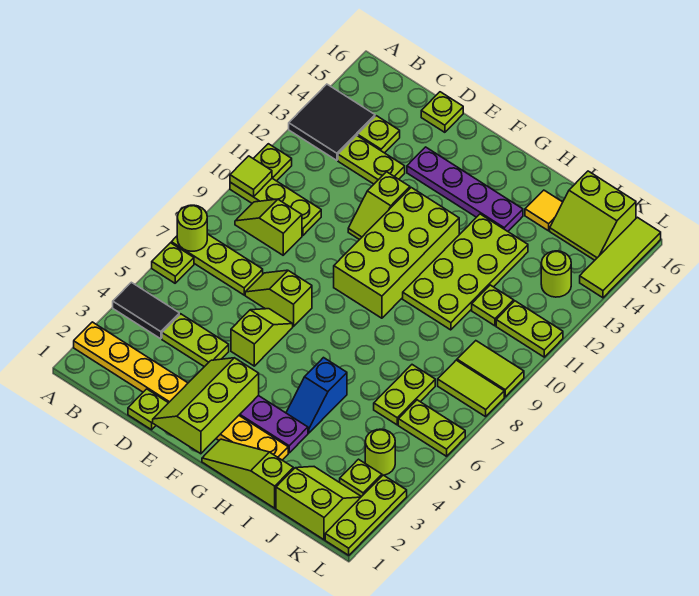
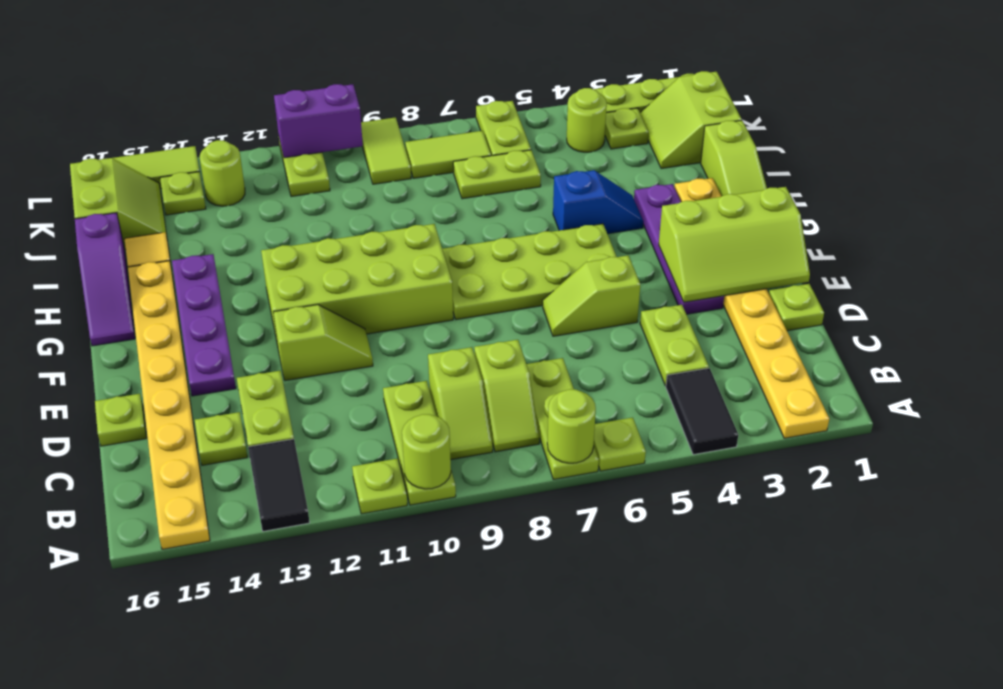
lime tile A10 level 2 -> lime round brick A10 level 2
black tile A13:B14 level 1 -> black tile A13:B13 level 1
none -> yellow plate A15:H15 level 1
lime slope D7:E7 level 1 top E -> lime slope B8:C8 level 1 top C
none -> purple slope G16:I16 level 1 top I
lime plate H10:I13 level 1 -> lime plate F5:G8 level 1
lime plate J11 level 1 -> lime plate K14 level 1
lime tile K8:L8 level 1 -> lime tile K7:K8 level 1
none -> purple brick L10:L11 level 2

